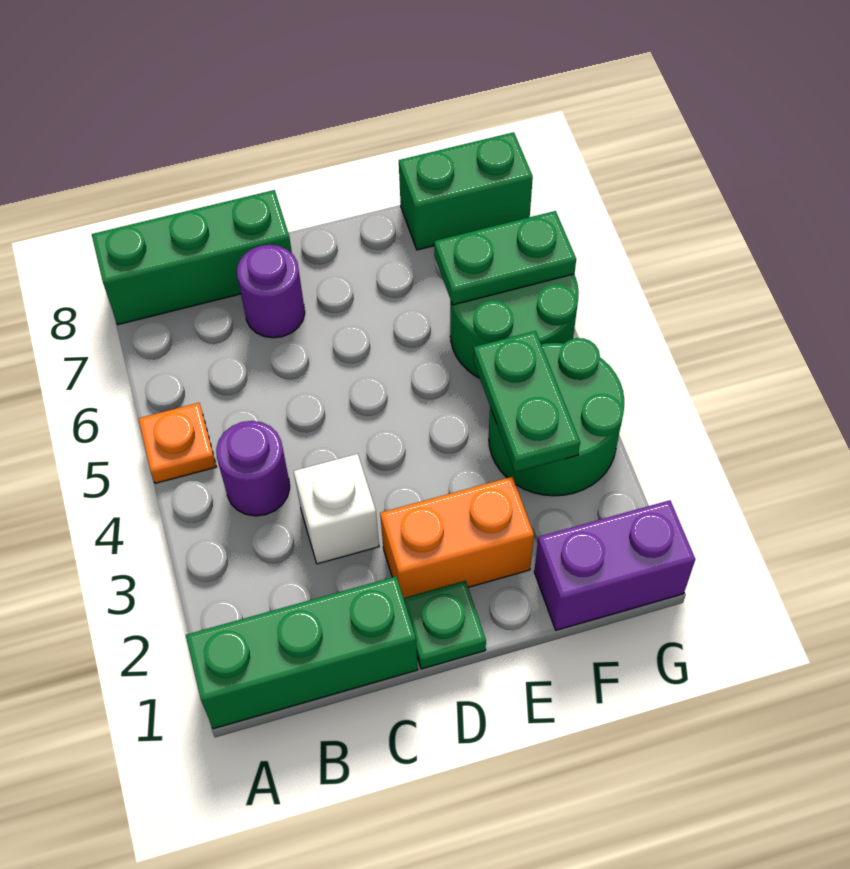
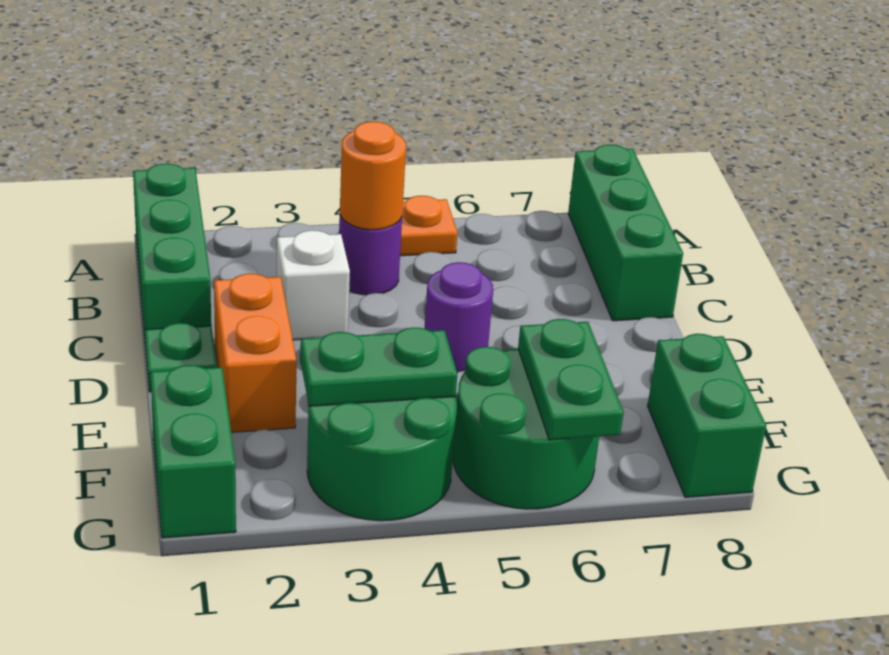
none -> orange round brick B4 level 2
purple round brick C7 level 1 -> purple round brick D5 level 1
purple brick F1:G1 level 1 -> green brick F1:G1 level 1

